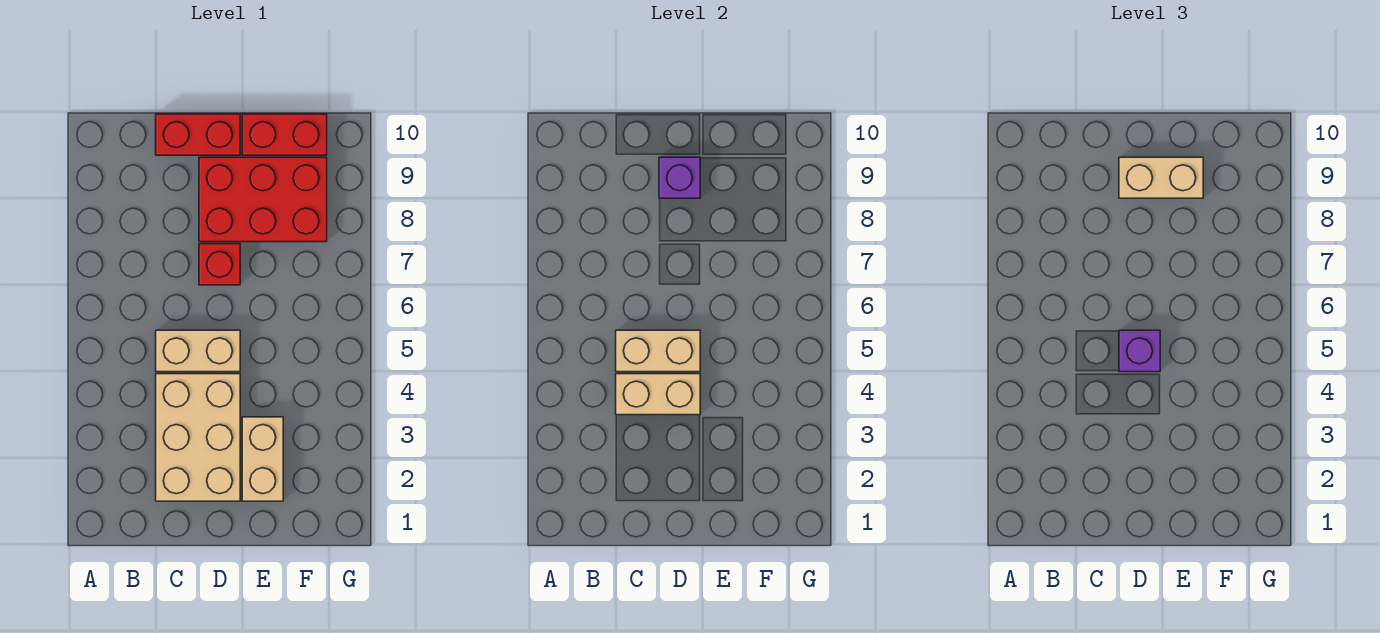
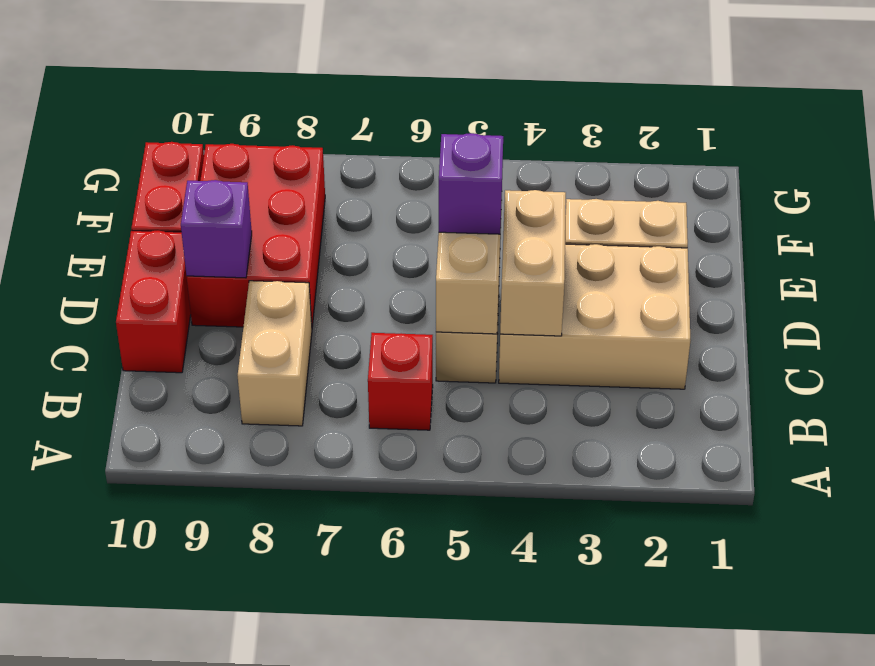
red brick D7 level 1 -> red brick B6 level 1
tan brick D9:E9 level 3 -> tan brick B8:C8 level 1

